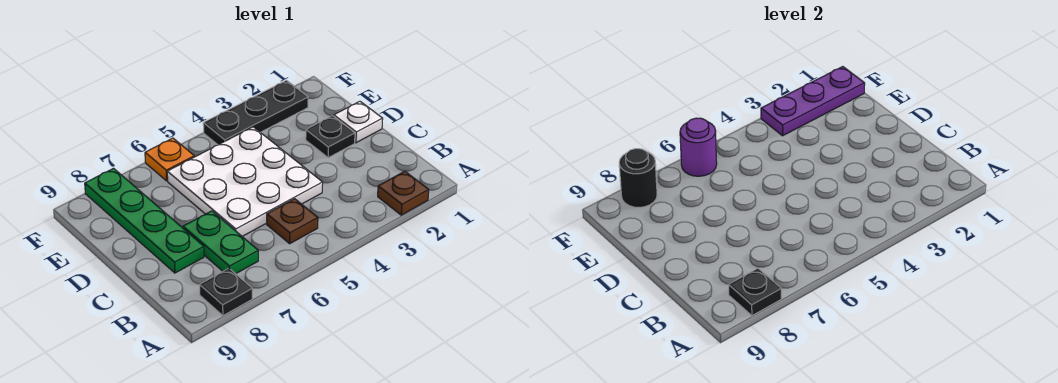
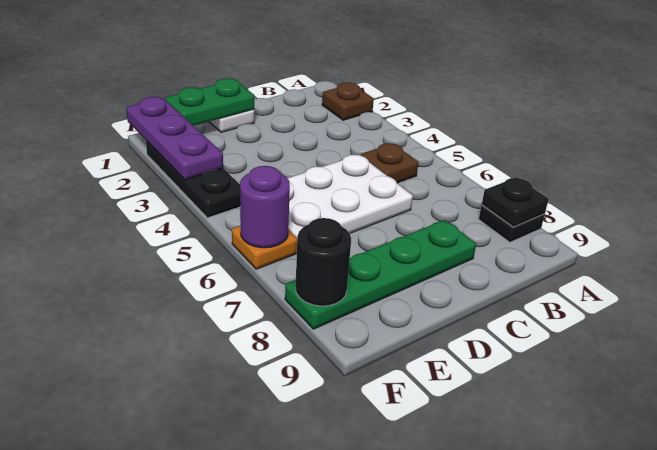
green plate B7:C7 level 1 -> green plate D1:E1 level 2
white plate C4:E6 level 1 -> white plate C5:E6 level 1
black plate D2 level 1 -> none

